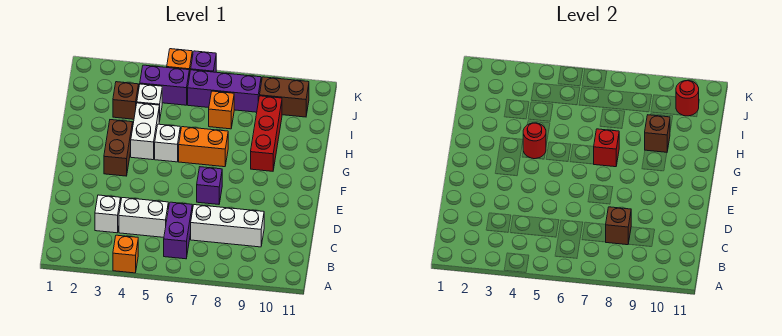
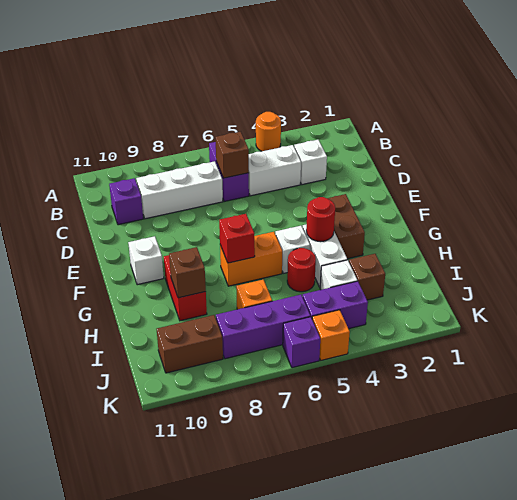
orange brick A4 level 1 -> orange round brick A4 level 1
brown brick C8 level 2 -> brown brick C6 level 2
purple brick E7 level 1 -> purple brick C10 level 1
none -> white brick F10 level 1
red brick G9:I9 level 1 -> red brick G9:H9 level 1
red round brick J10 level 2 -> red round brick H5 level 1

